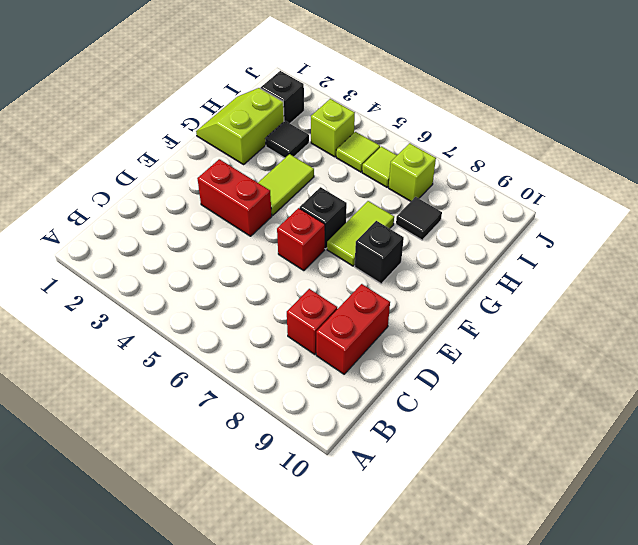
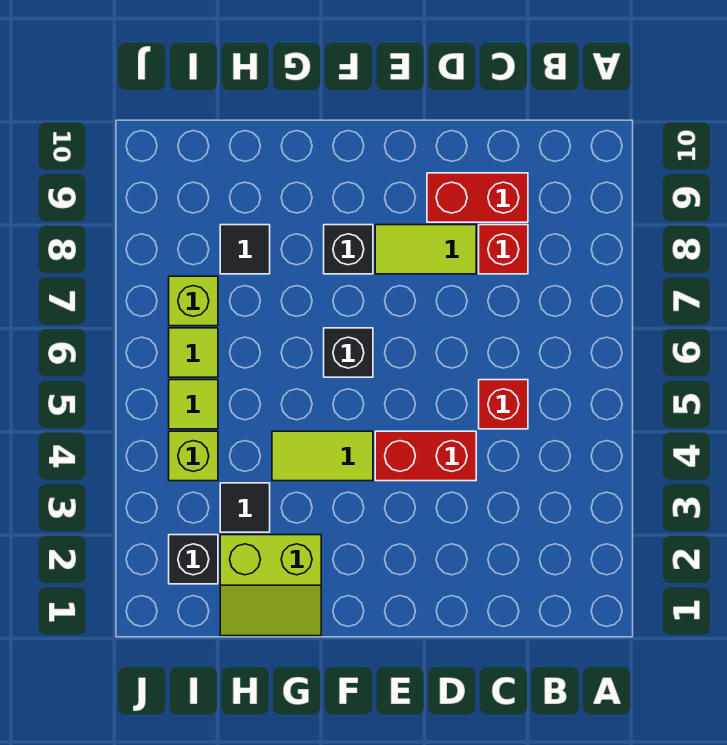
red brick E3:E4 level 1 -> red brick D4:E4 level 1
red brick E6 level 1 -> red brick C5 level 1
lime tile F7:G7 level 1 -> lime tile D8:E8 level 1

